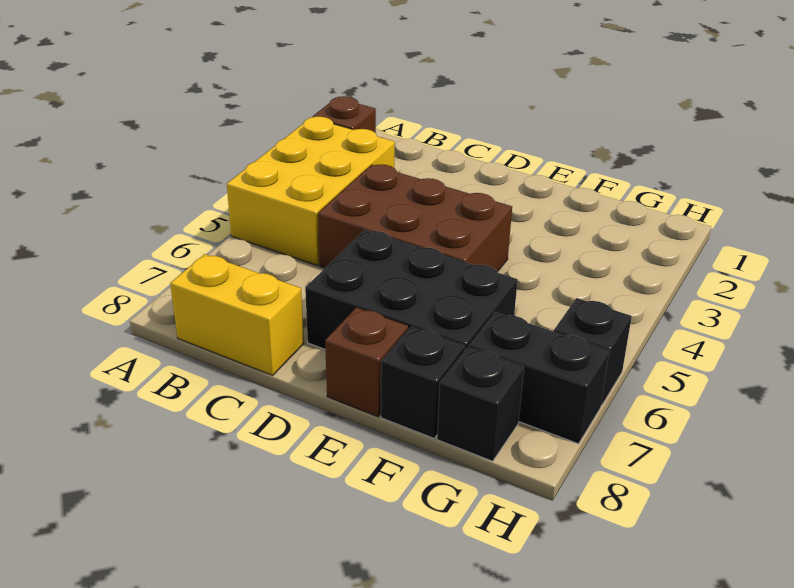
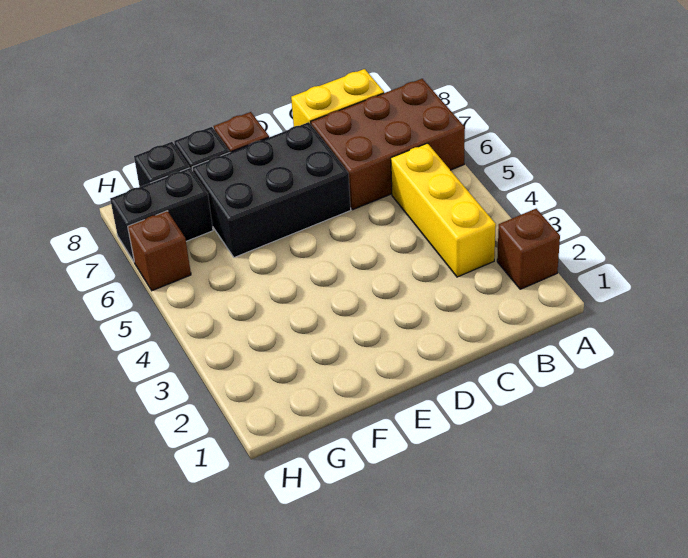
yellow brick A3:B5 level 1 -> yellow brick B3:B5 level 1
brown brick C4:E5 level 1 -> brown brick A6:C7 level 1
black brick H6 level 1 -> brown brick H6 level 1

